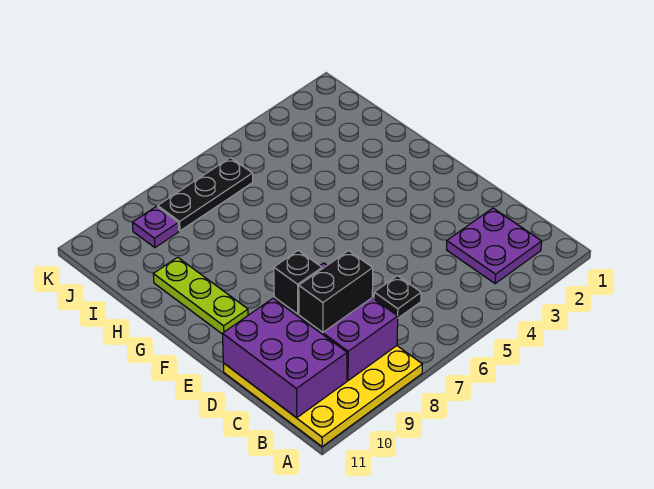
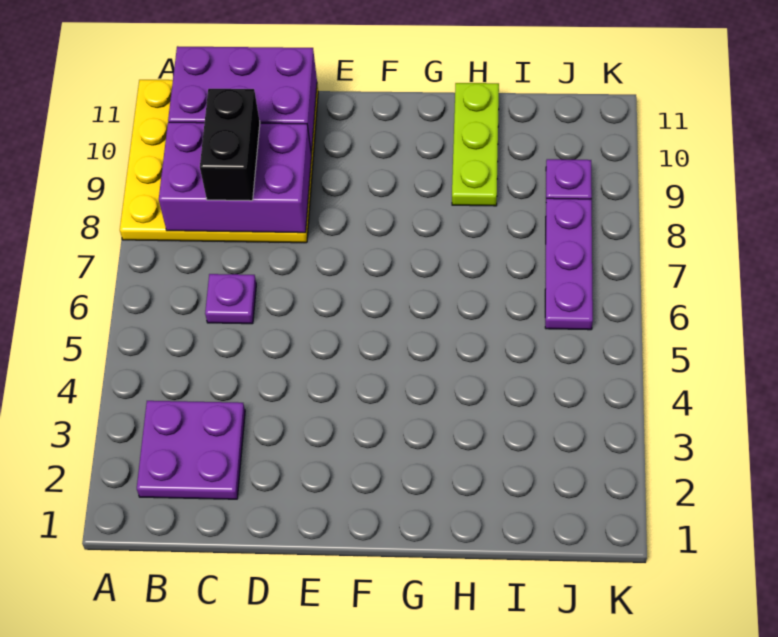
black plate C6 level 1 -> purple plate C6 level 1
black brick D9 level 3 -> none
lime plate F10:H10 level 1 -> lime plate H9:H11 level 1
black plate J6:J8 level 1 -> purple plate J6:J8 level 1

